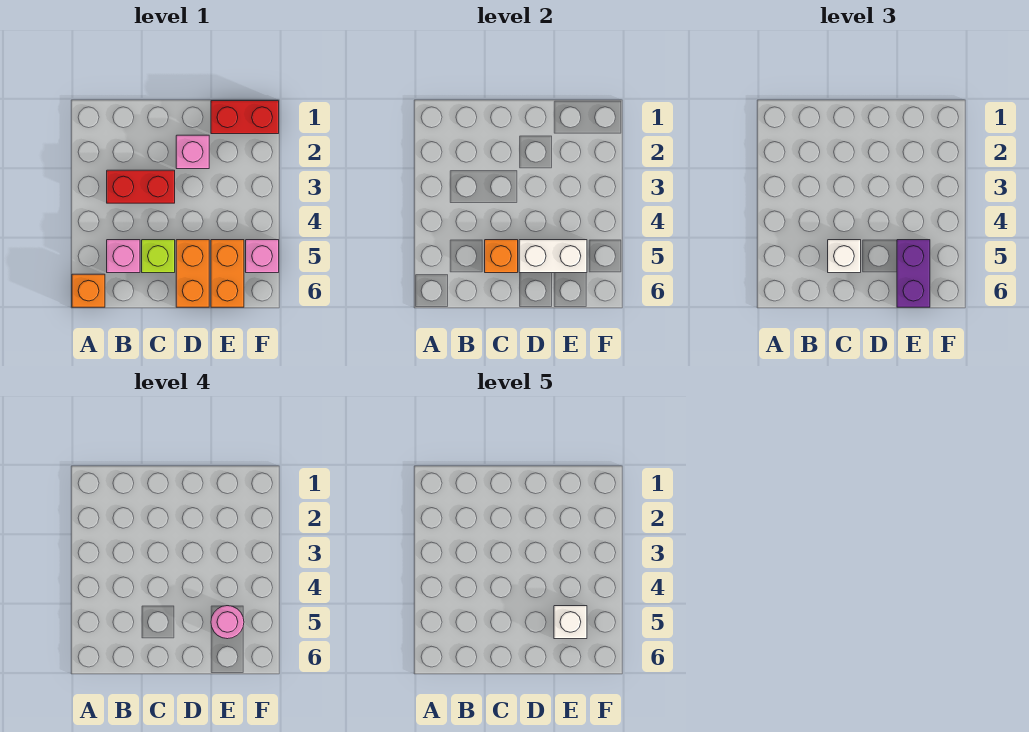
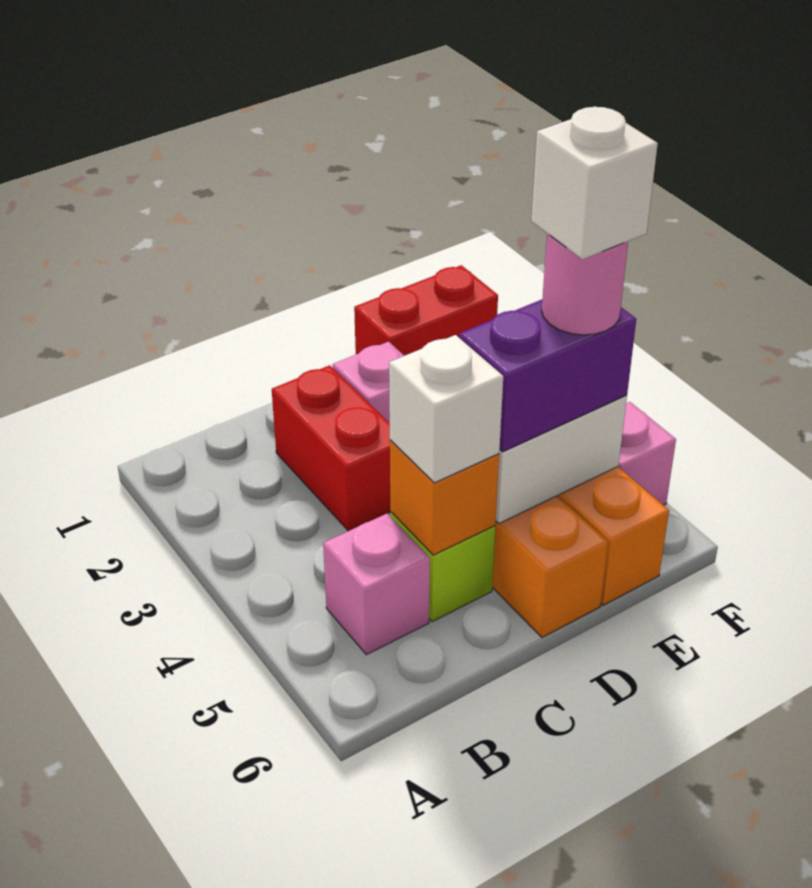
orange brick A6 level 1 -> none
red brick B3:C3 level 1 -> red brick C2:C3 level 1
purple brick E5:E6 level 3 -> purple brick D5:E5 level 3

